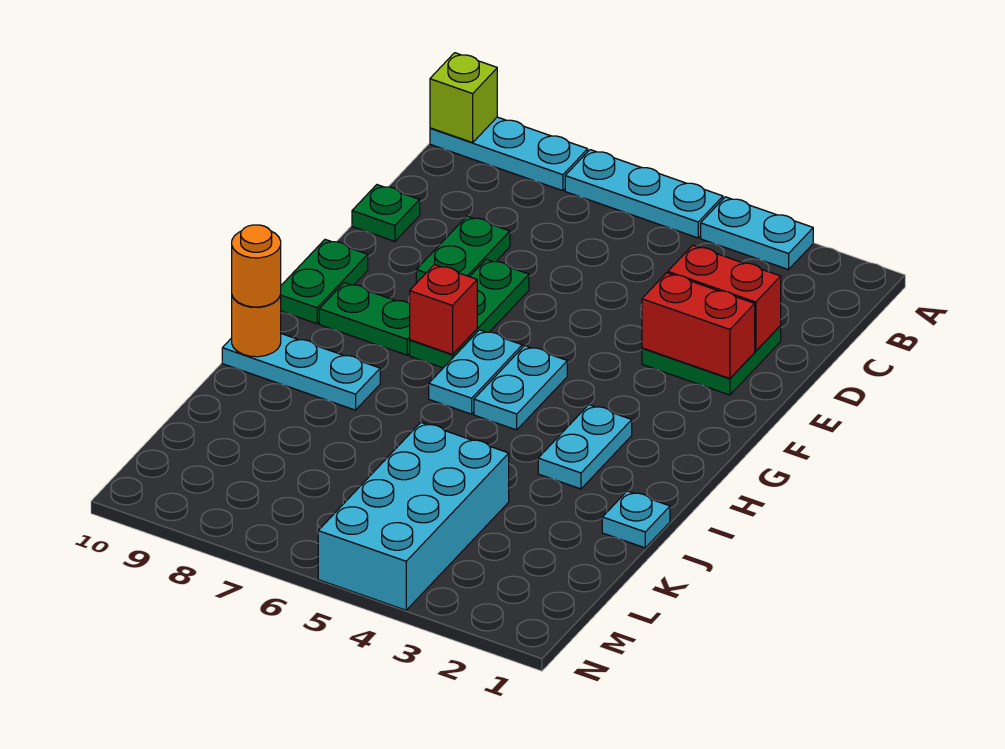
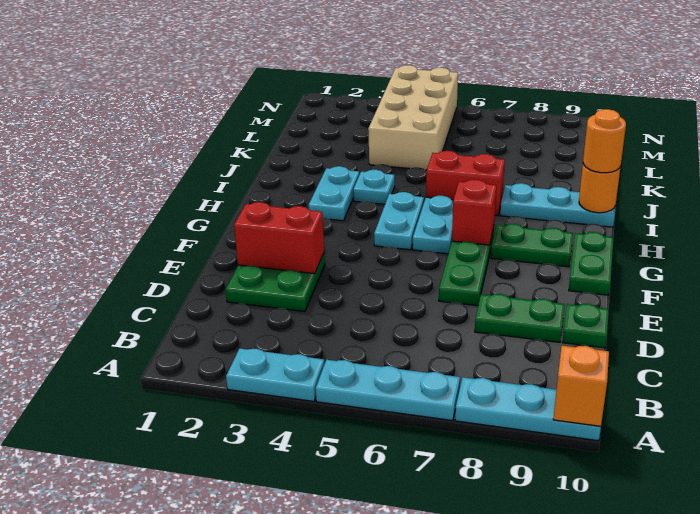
lime brick A10 level 2 -> orange brick A10 level 2
red brick D2:D3 level 2 -> red brick I6:I7 level 1
green plate D8:E8 level 1 -> green plate D8:D9 level 1
cyan plate J1 level 1 -> cyan plate I4 level 1
cyan brick K4:N5 level 1 -> tan brick K4:N5 level 1

